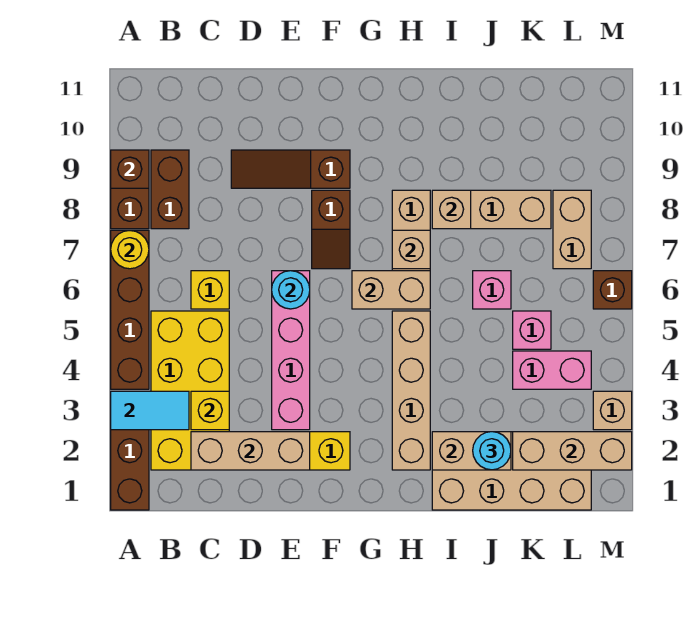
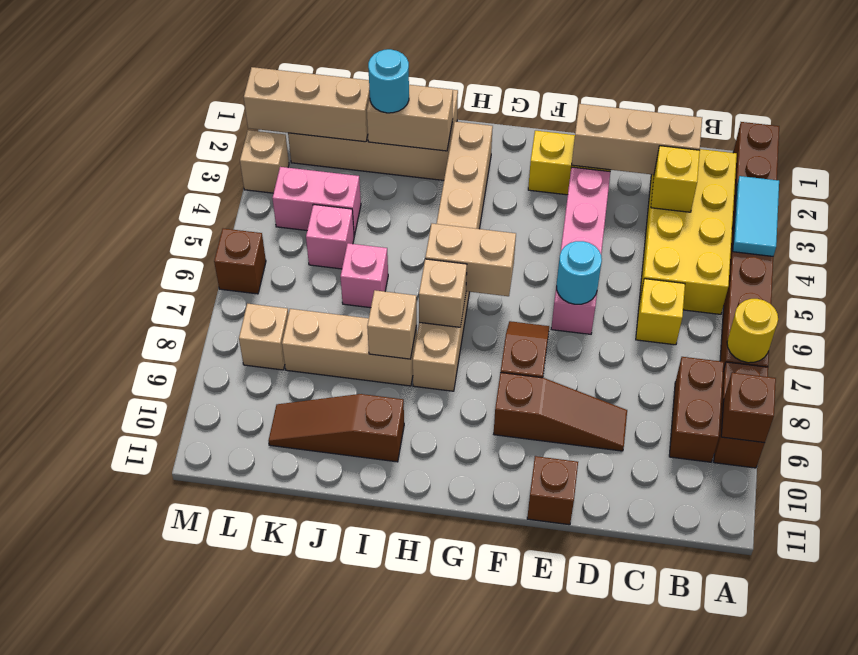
cyan tile A3:B3 level 2 -> cyan tile A3:A4 level 2
none -> brown brick E11 level 1
none -> brown slope I10:K10 level 1 top I
tan brick L7:L8 level 1 -> tan brick L8 level 1

